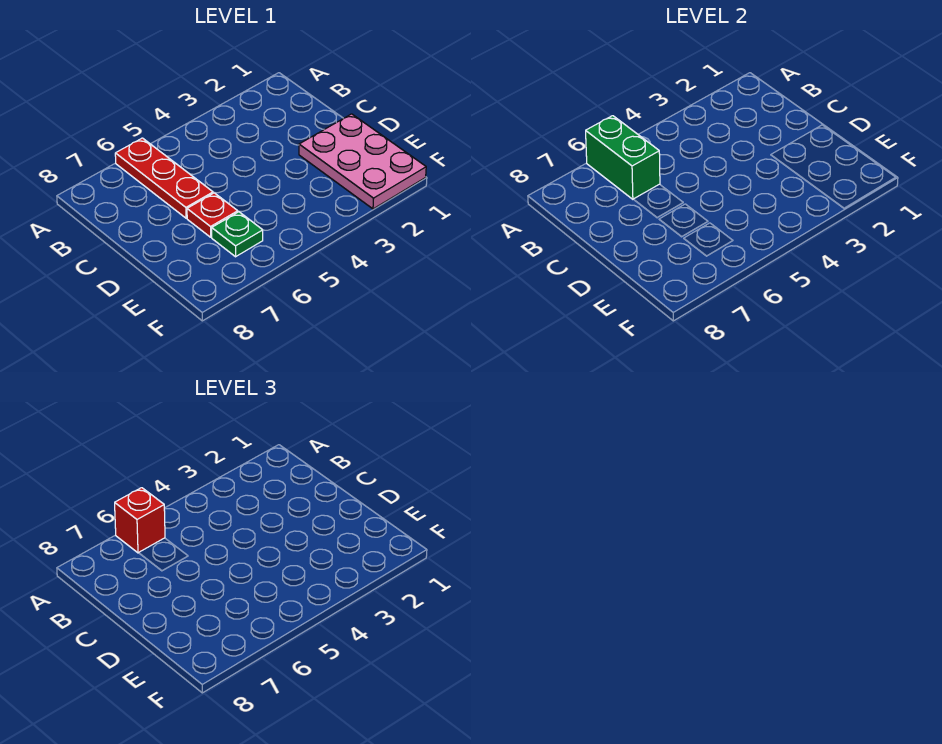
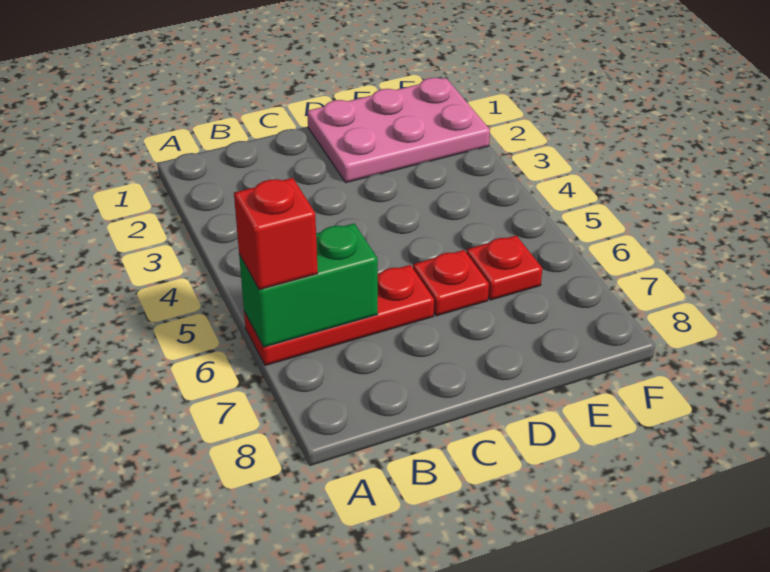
green plate E6 level 1 -> red plate E6 level 1

